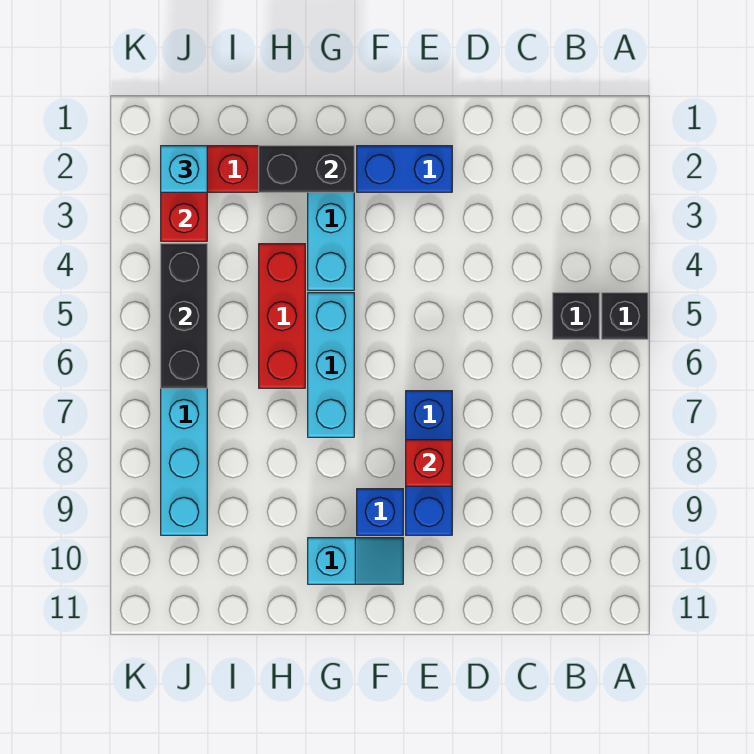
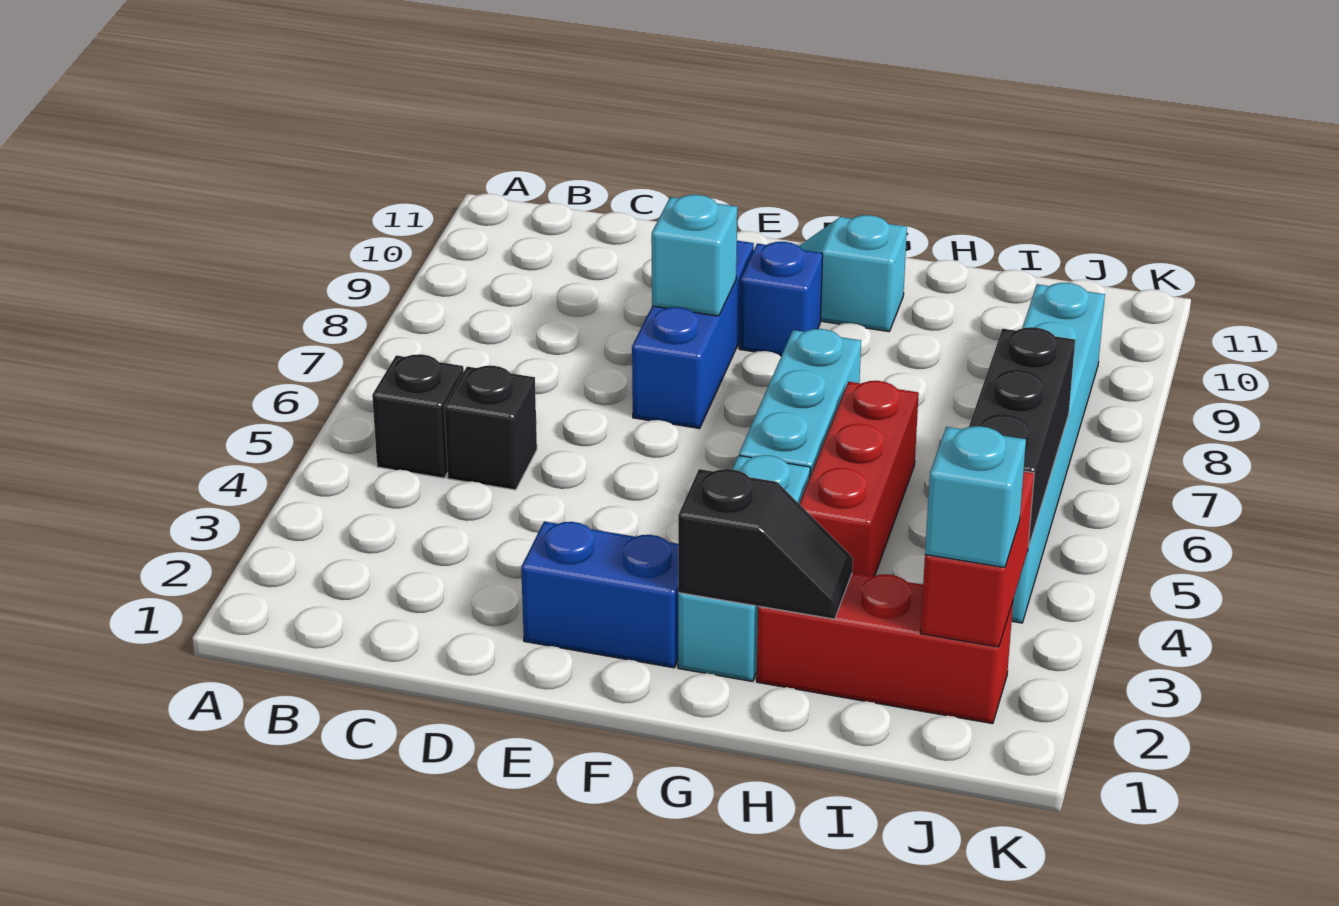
black brick A5 level 1 -> black brick C5 level 1
red brick E8 level 2 -> cyan brick E8 level 2
black brick G2:H2 level 2 -> black slope G2:H2 level 2 top G

